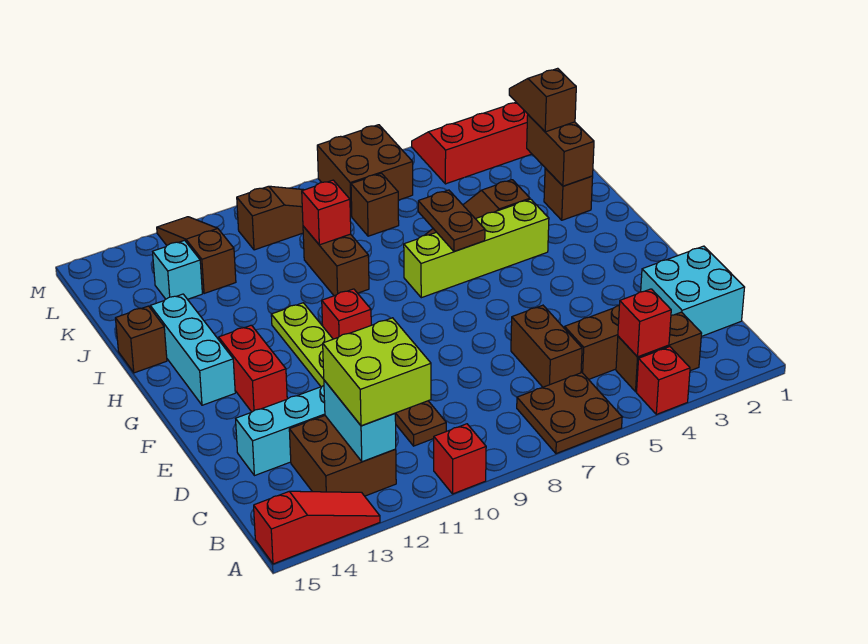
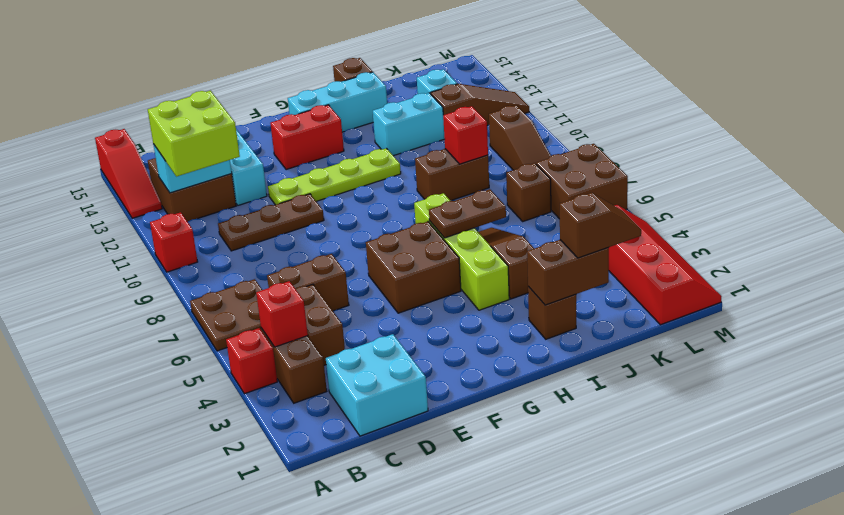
none -> brown brick F5:G6 level 1
red brick G10 level 1 -> none
none -> cyan brick I12:J12 level 1

